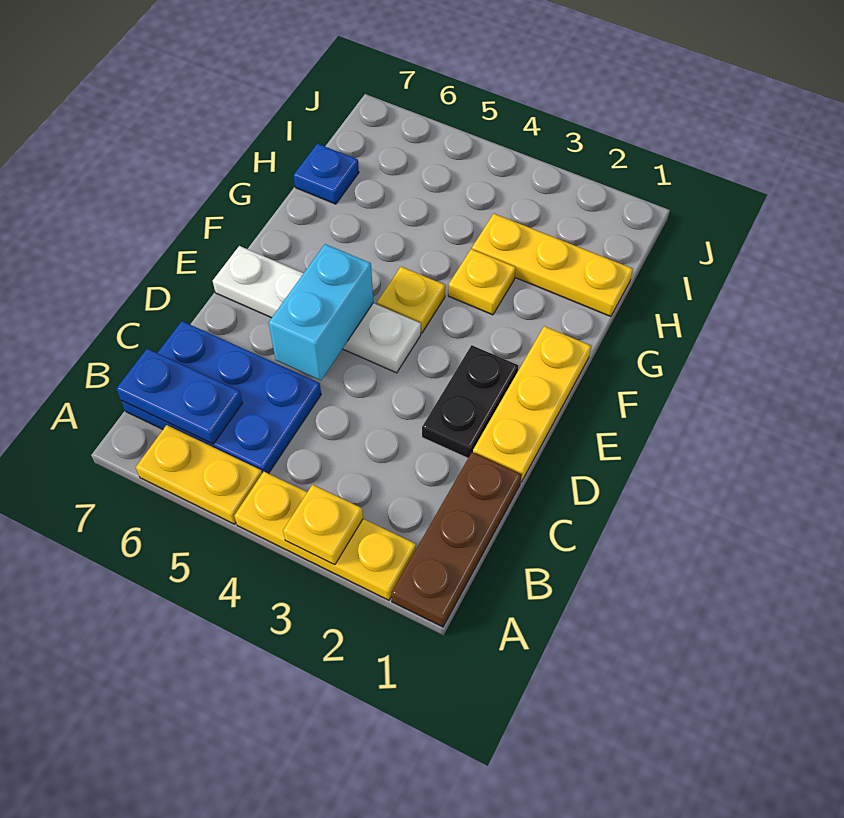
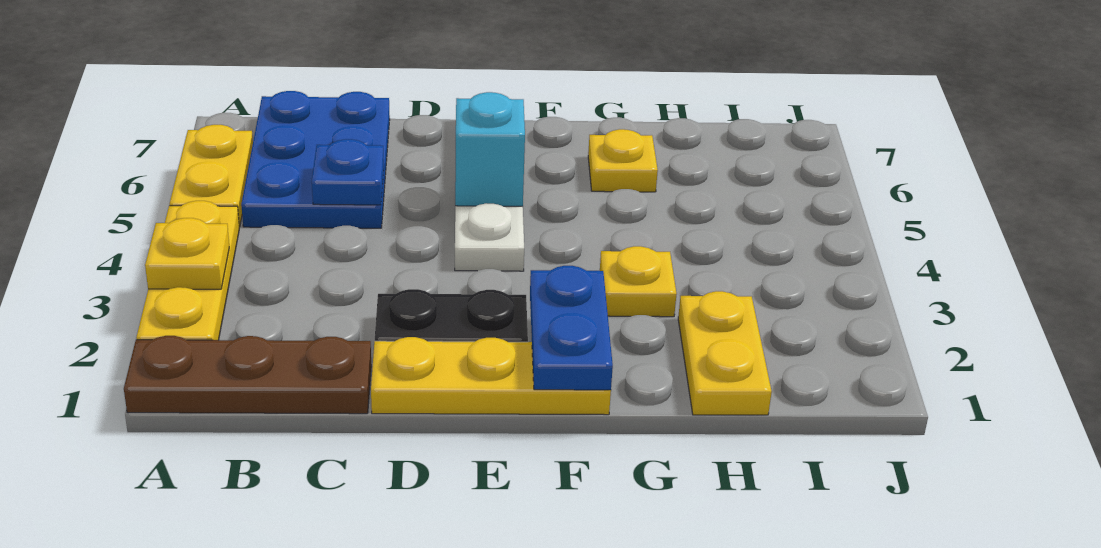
blue plate B6:B7 level 2 -> blue plate F1:F2 level 2
cyan brick D5:E5 level 2 -> cyan brick E5 level 2
yellow plate F4 level 1 -> yellow plate G6 level 1
yellow plate H1:H3 level 1 -> yellow plate H1:H2 level 1
blue plate H7 level 1 -> blue plate C5 level 2

